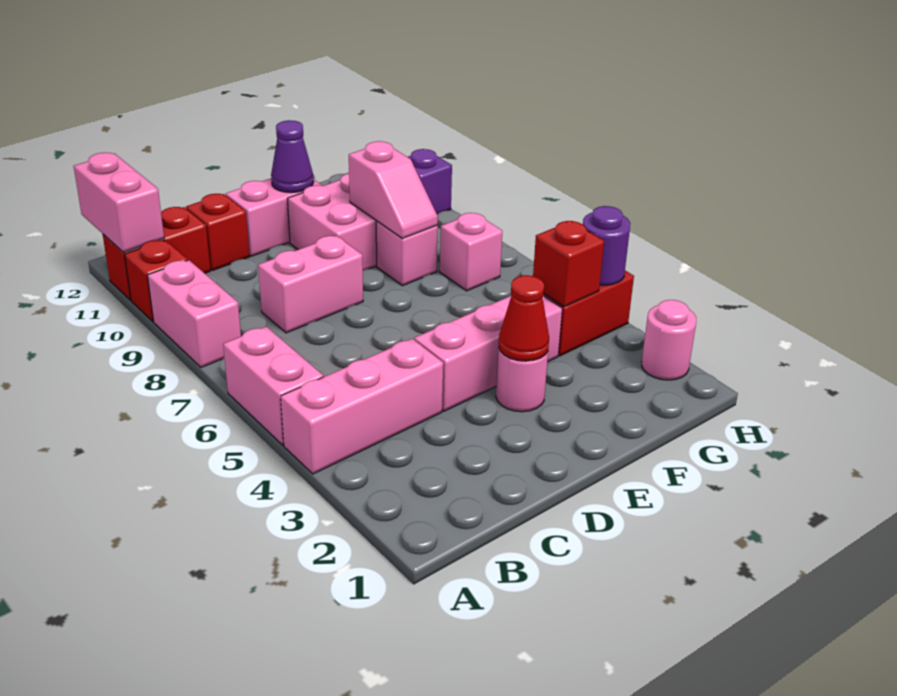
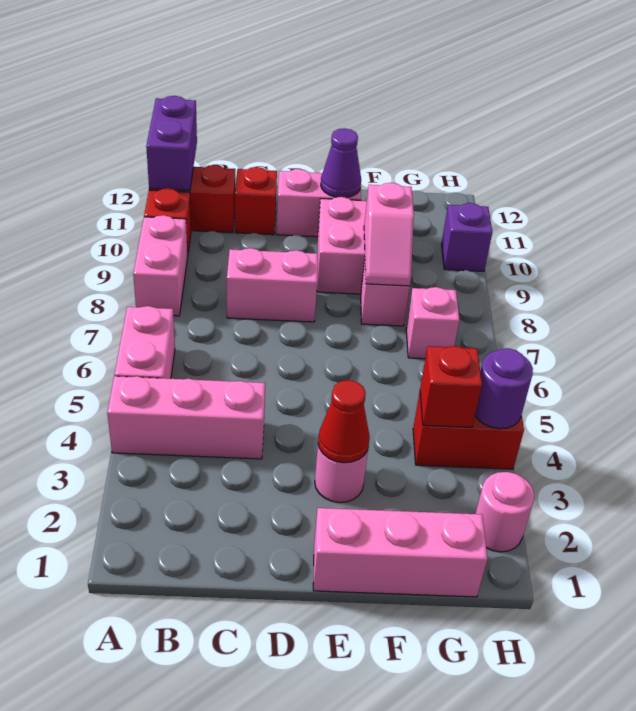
pink brick A11:A12 level 2 -> purple brick A11:A12 level 2
pink brick D4:F4 level 1 -> pink brick E1:G1 level 1

